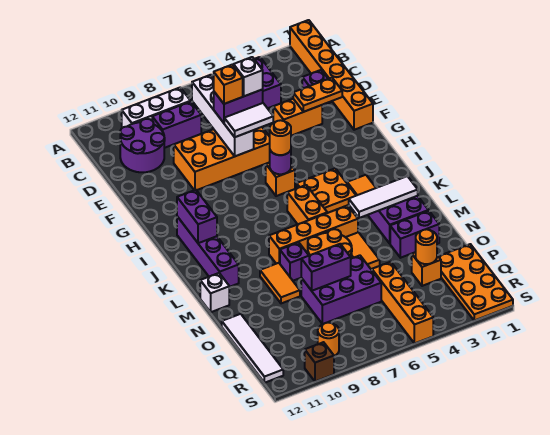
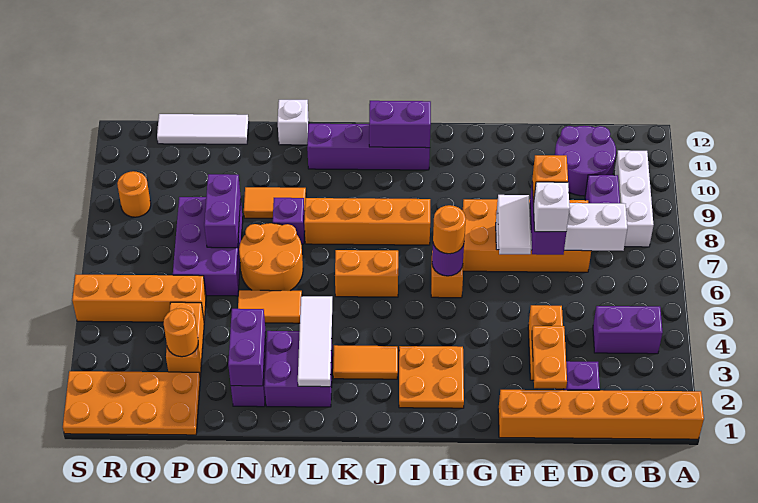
orange brick E6:F9 level 1 -> orange brick D7:G8 level 1
orange plate I4:J5 level 1 -> orange plate H2:I3 level 1
orange brick L5:L8 level 1 -> orange brick I8:L8 level 1
none -> purple brick N2:N3 level 2
white tile O12:R12 level 1 -> white tile O12:Q12 level 1
orange brick P3 level 1 -> orange brick P3:P4 level 1
brown brick S10 level 1 -> none

